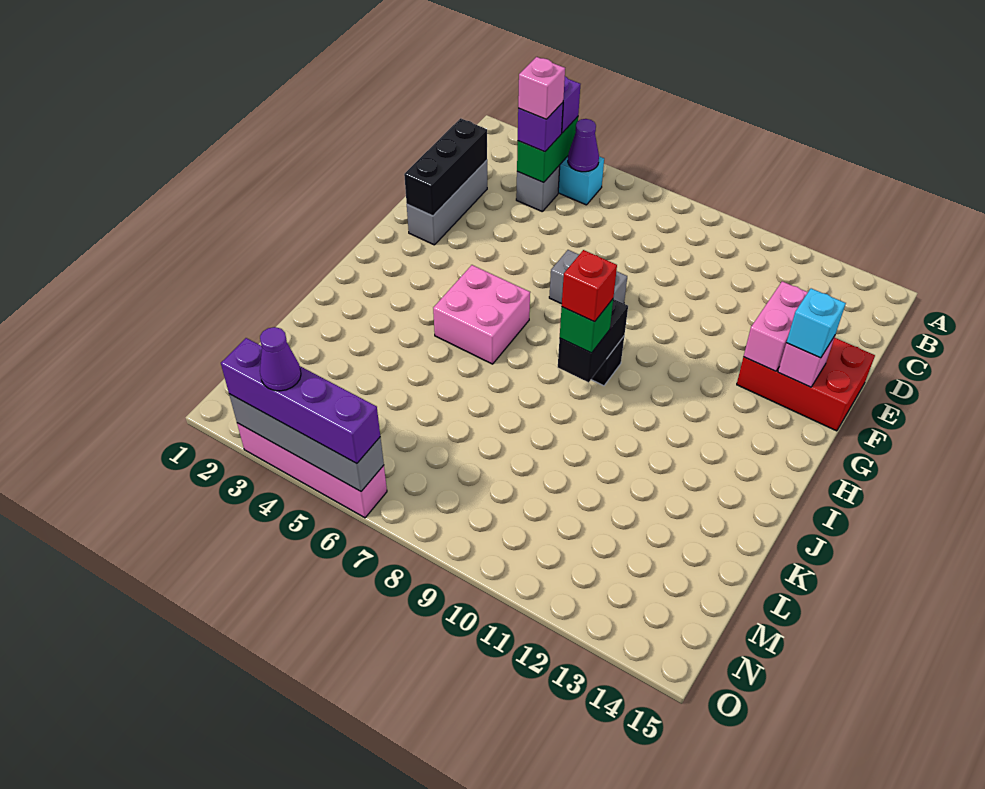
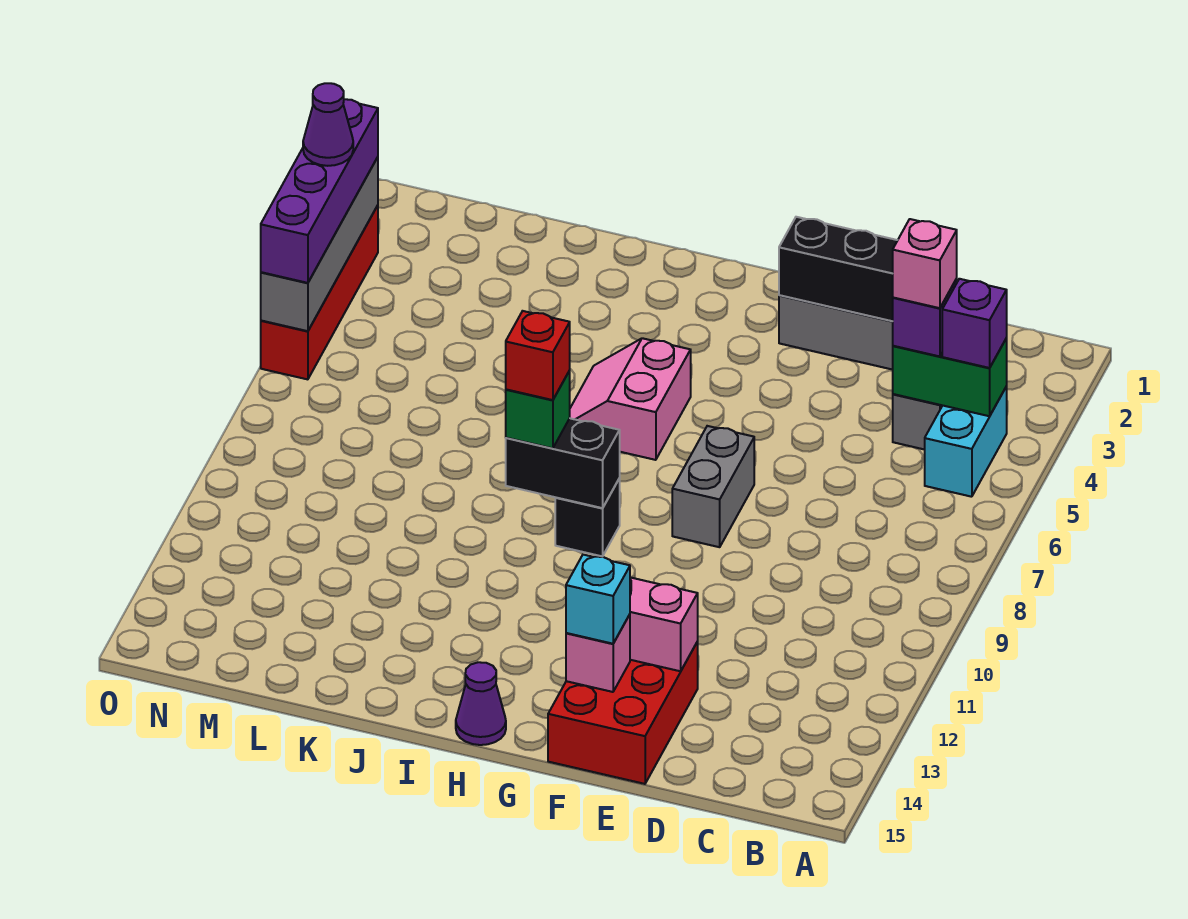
purple cone B5 level 2 -> purple cone H15 level 1
pink brick H5:I6 level 1 -> pink slope H5:I6 level 1 top H
pink brick O3:O6 level 1 -> red brick O3:O6 level 1

